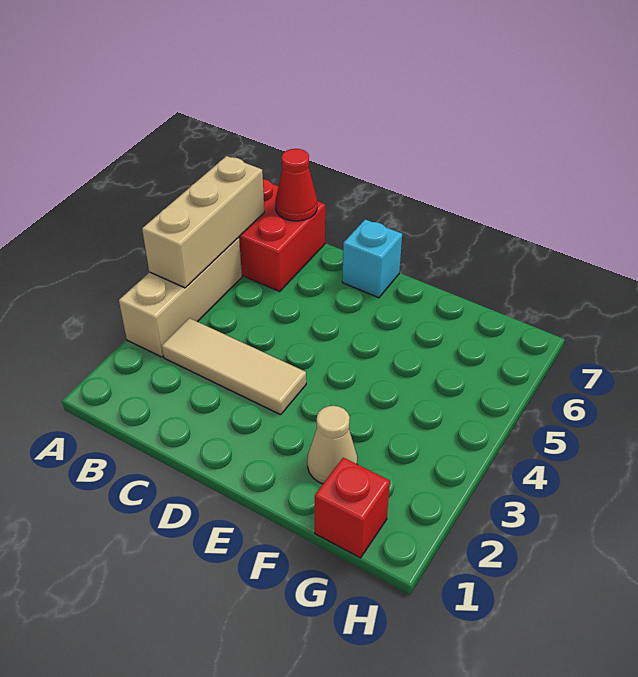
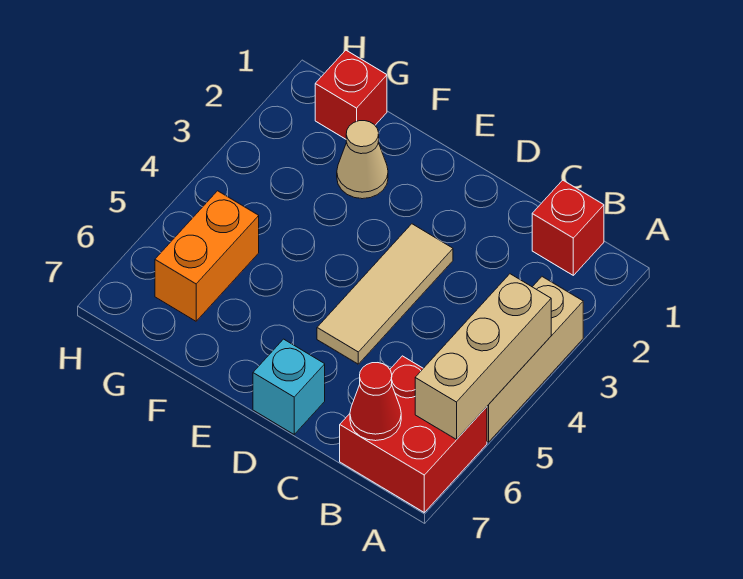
none -> red brick B1 level 1
tan tile B3:D3 level 1 -> tan tile D3:D5 level 1
none -> orange brick G5:G6 level 1

